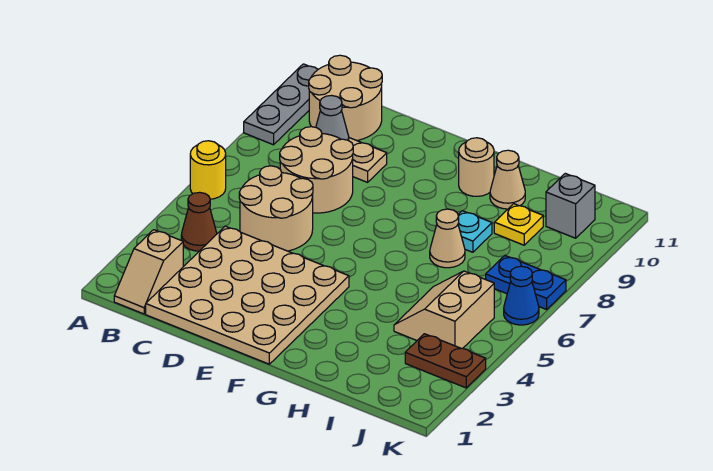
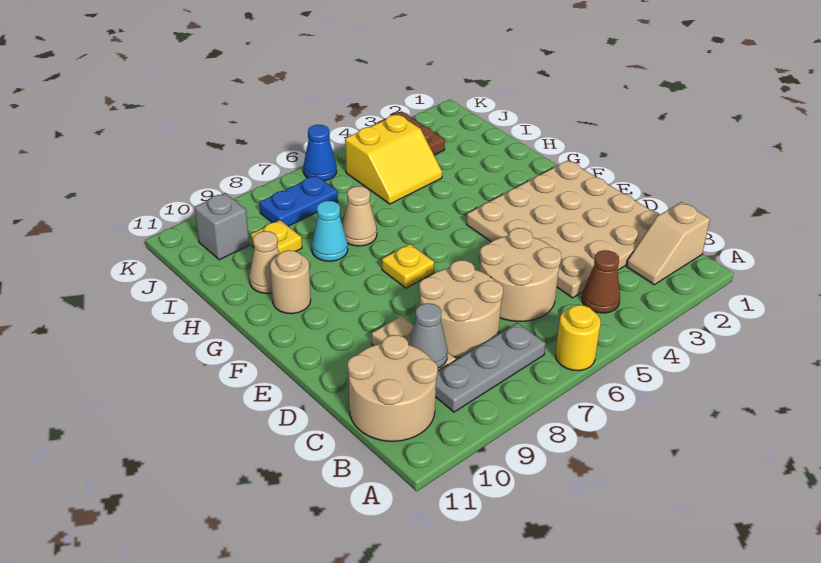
grey plate A9:A11 level 1 -> grey plate B7:B9 level 1
tan slope B1:B2 level 1 top 2 -> tan slope B1:B2 level 1 top 1
none -> yellow plate F7 level 1
cyan plate H8 level 1 -> cyan cone H8 level 1
tan slope I4:J5 level 1 top J -> yellow slope I4:J5 level 1 top J
blue plate J7:K7 level 1 -> blue plate J7:J8 level 1

